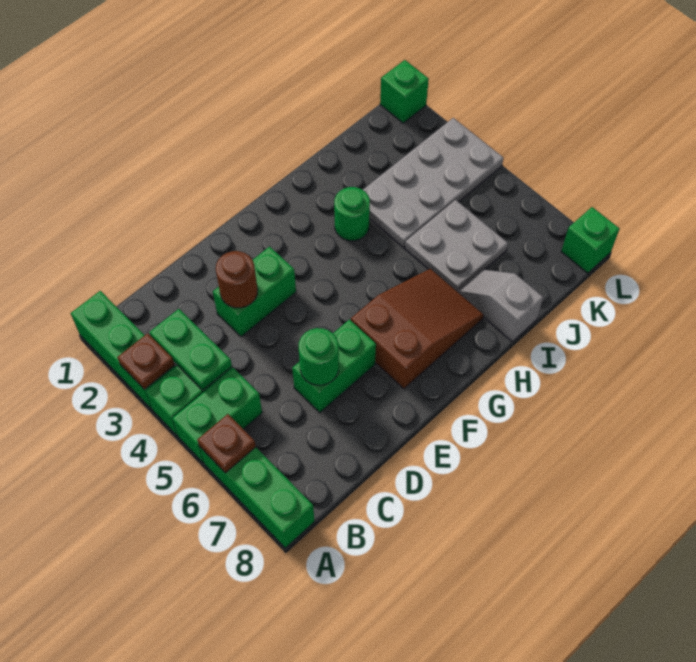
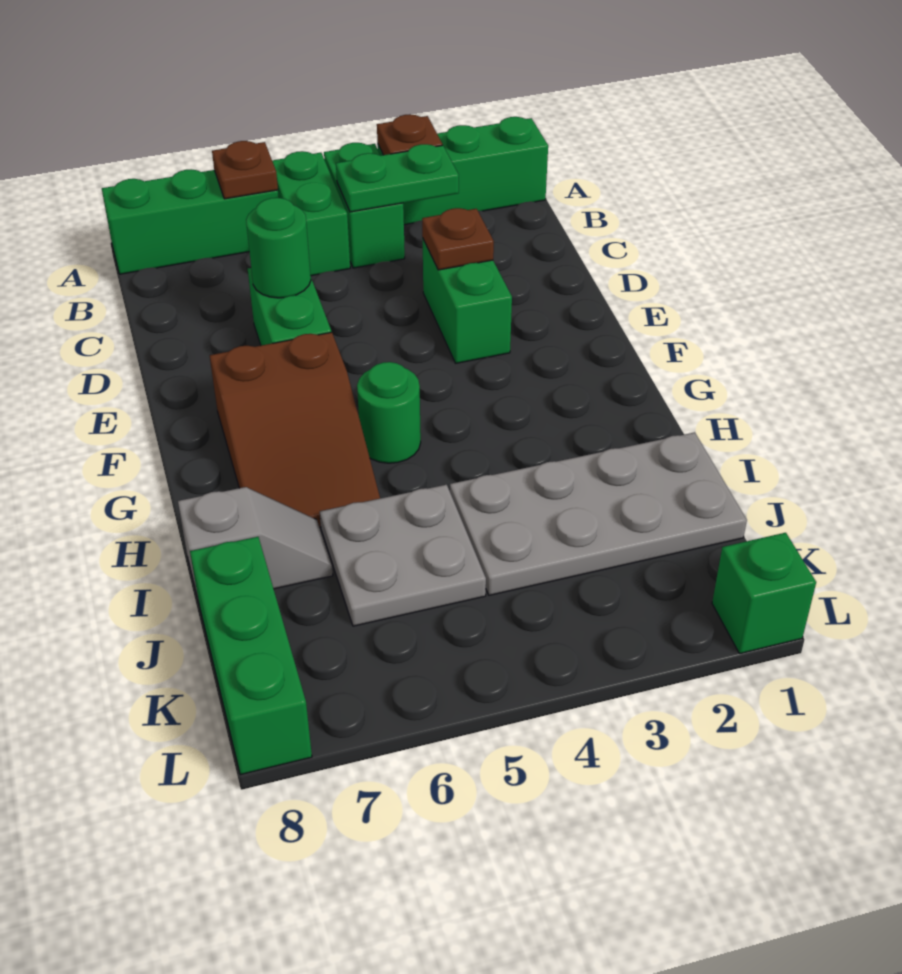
brown round brick D3 level 2 -> brown plate D3 level 2
green round brick H3 level 1 -> green round brick G5 level 1
grey plate I3:L4 level 1 -> grey plate I1:J4 level 1
green brick L8 level 1 -> green brick J8:L8 level 1

